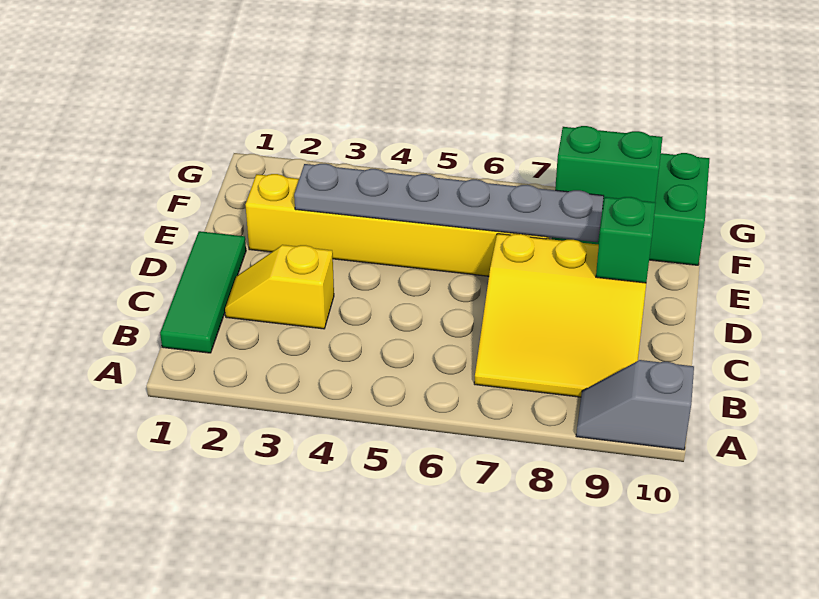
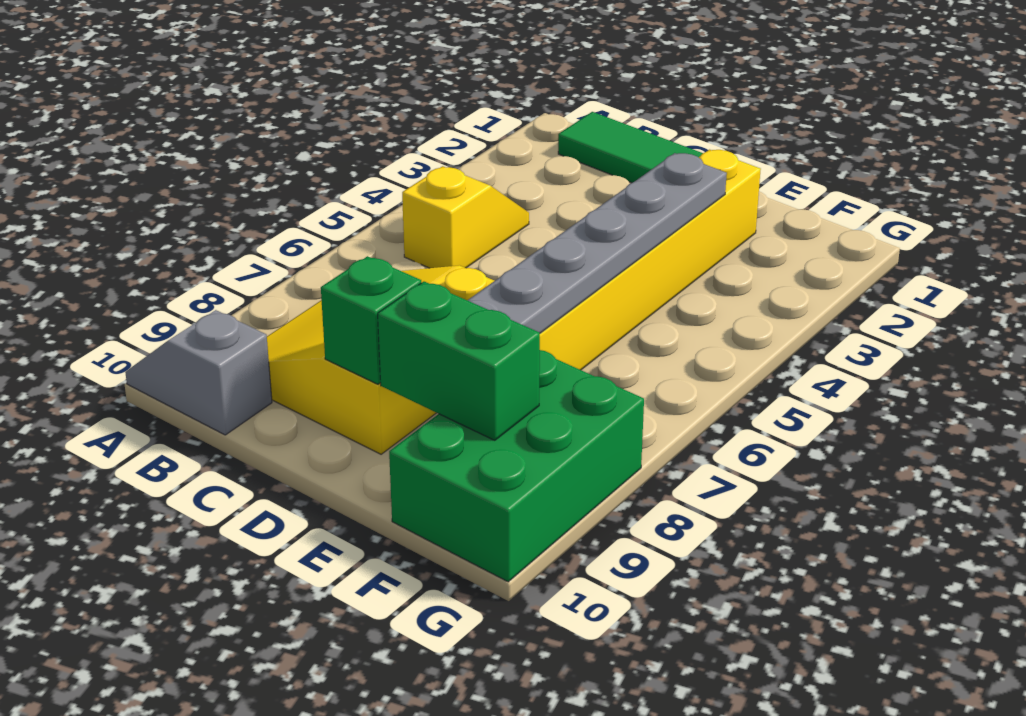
grey slope A9:A10 level 1 top 10 -> grey slope A10:B10 level 1 top B
yellow slope C2:C3 level 1 top 3 -> yellow slope B4:B5 level 1 top 5
green brick F8:F9 level 2 -> green brick E9:F9 level 2

